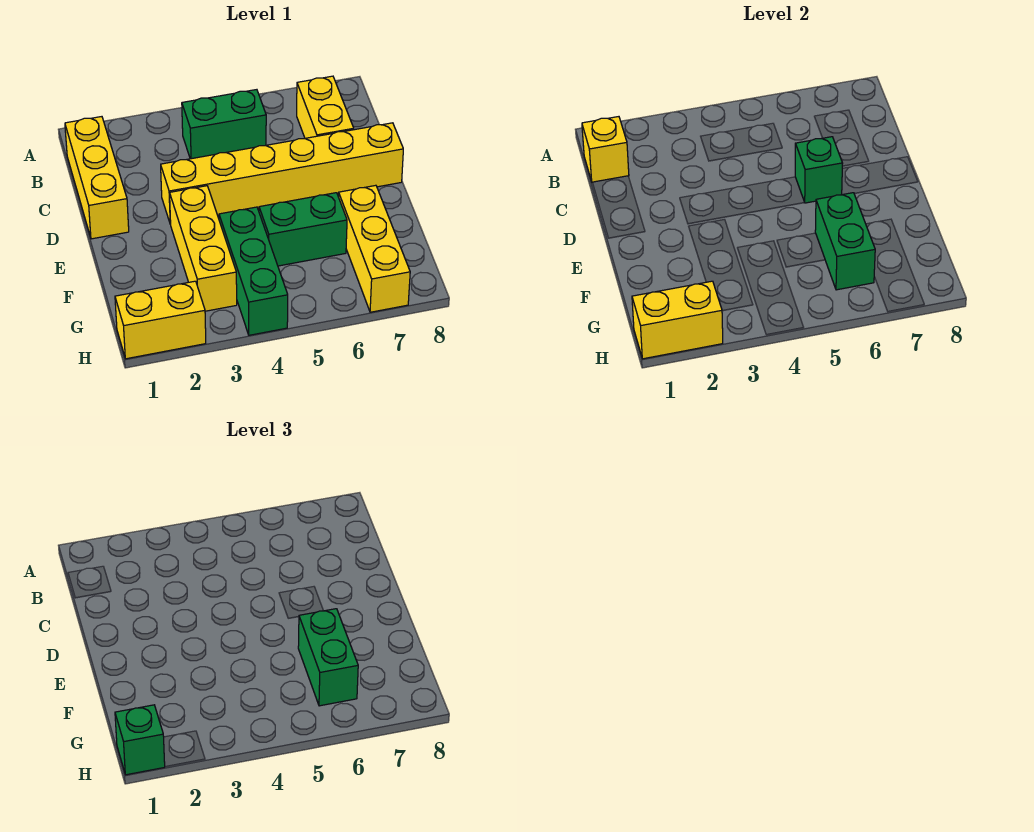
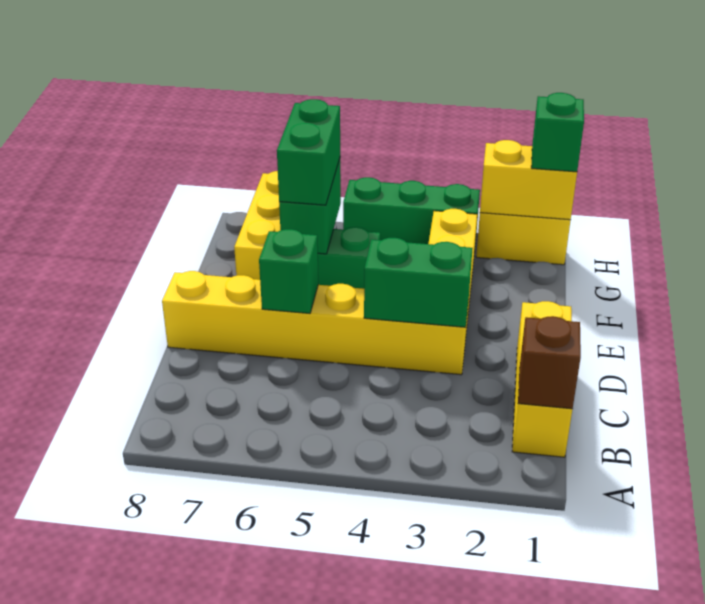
yellow brick B1 level 2 -> brown brick B1 level 2
green brick B4:B5 level 1 -> green brick D3:D4 level 2
yellow brick B7:C7 level 1 -> none
green brick F4:H4 level 1 -> green brick H3:H5 level 1

